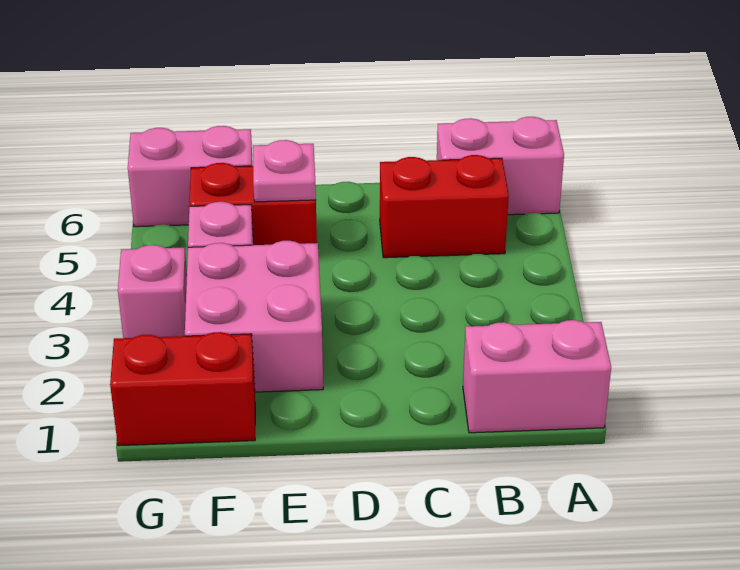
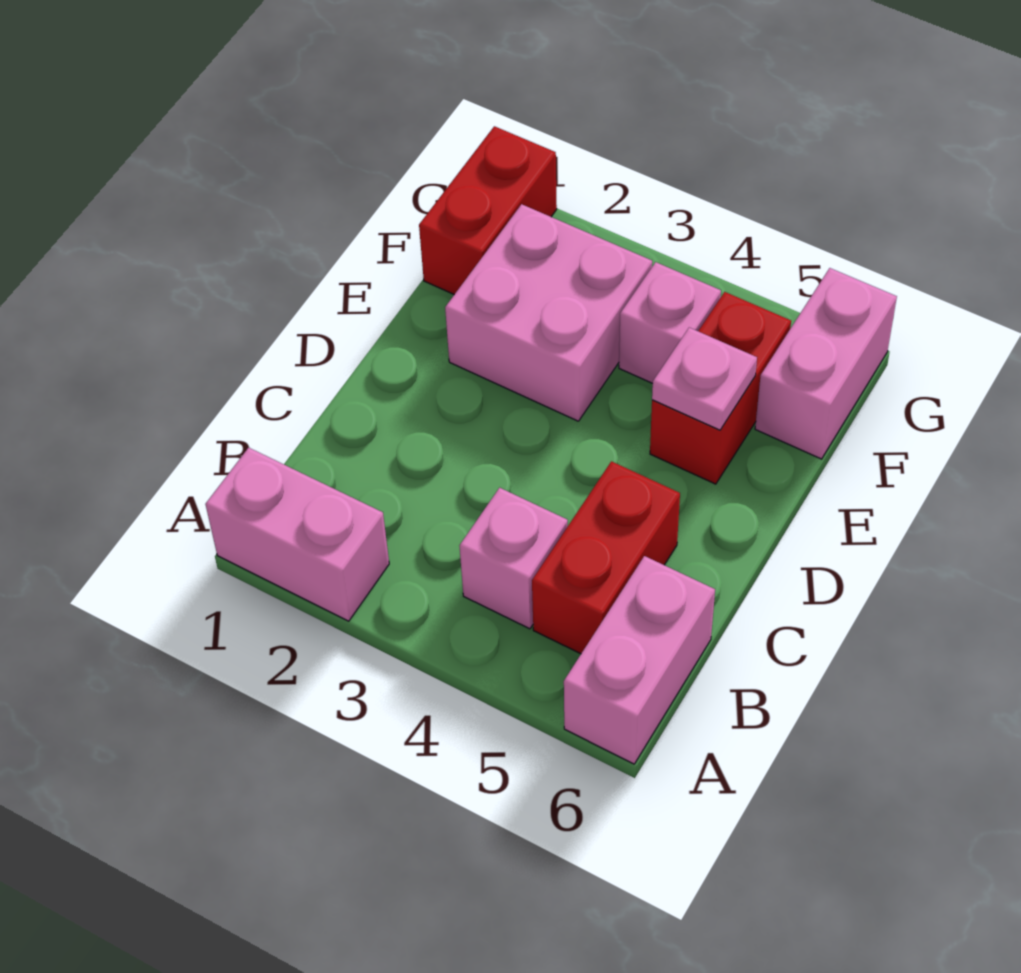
pink brick A1:B1 level 1 -> pink brick A1:A2 level 1
pink brick G3 level 1 -> pink brick B4 level 1

